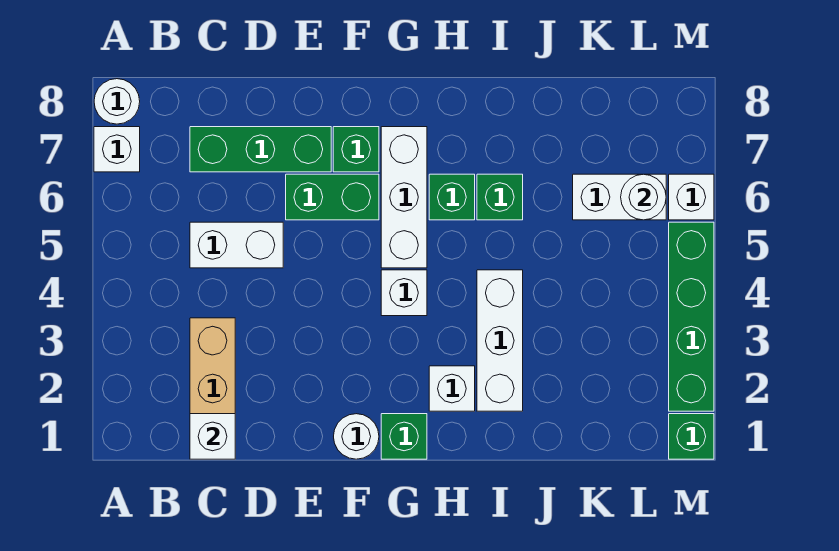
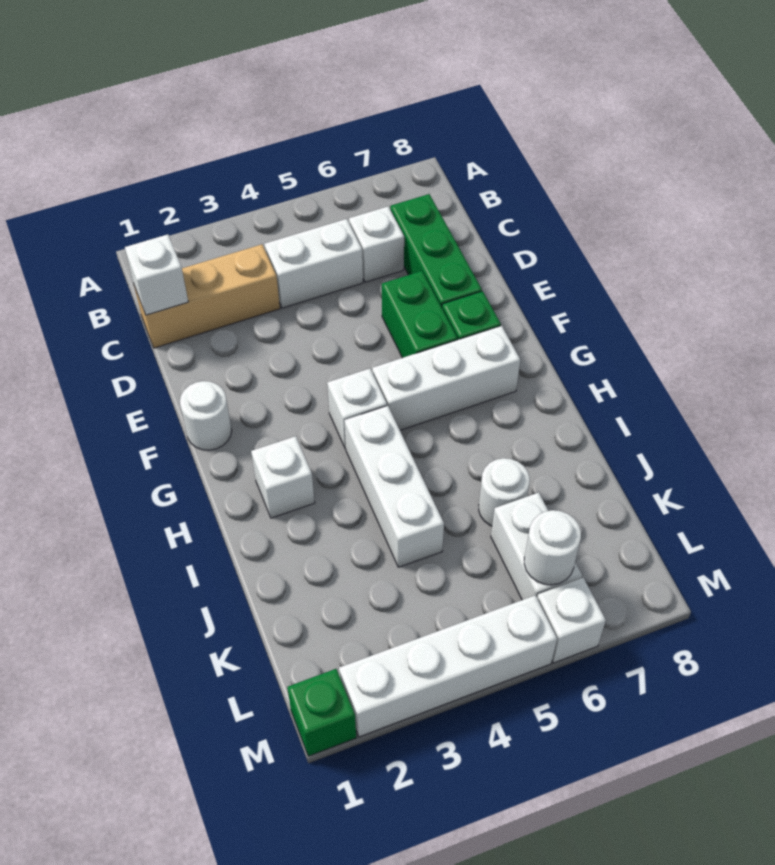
white brick A7 level 1 -> white brick C6 level 1
white round brick A8 level 1 -> white round brick J6 level 1
white brick C5:D5 level 1 -> white brick C4:C5 level 1
green brick G1 level 1 -> none
green brick H6 level 1 -> none
white brick I2:I4 level 1 -> white brick H4:J4 level 1
green brick I6 level 1 -> none
green brick M2:M5 level 1 -> white brick M2:M5 level 1

